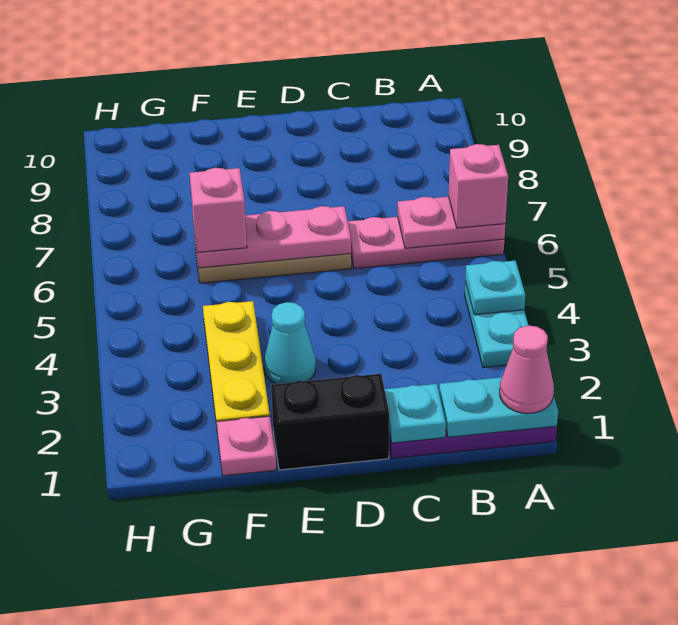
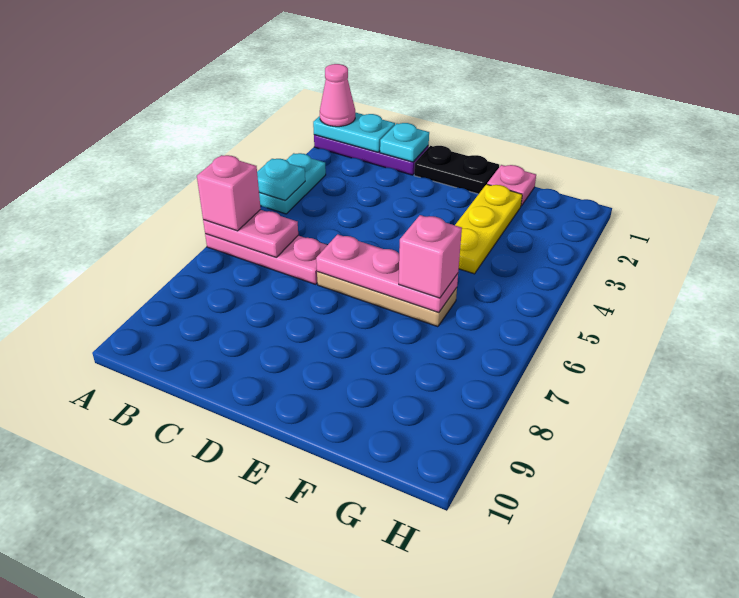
black brick D1:E1 level 1 -> black plate D1:E1 level 1
cyan cone E3 level 1 -> none

